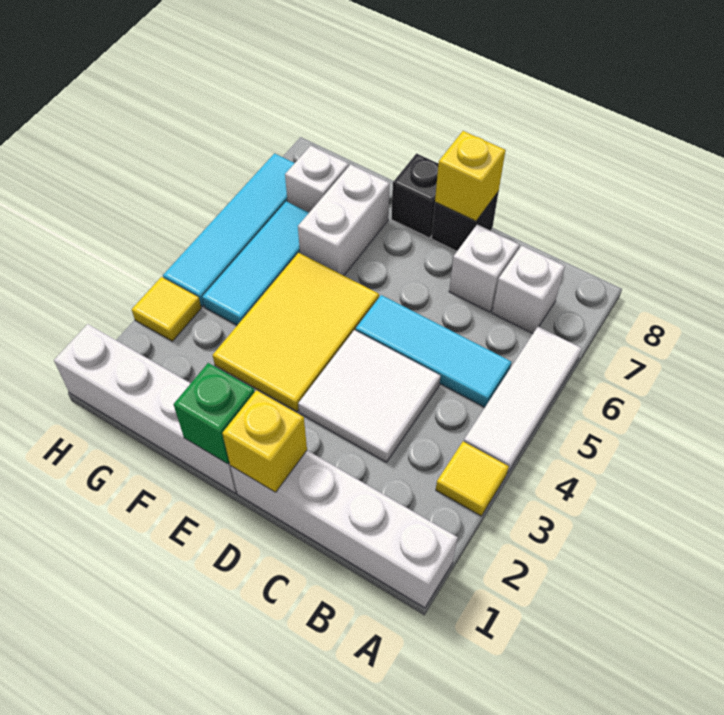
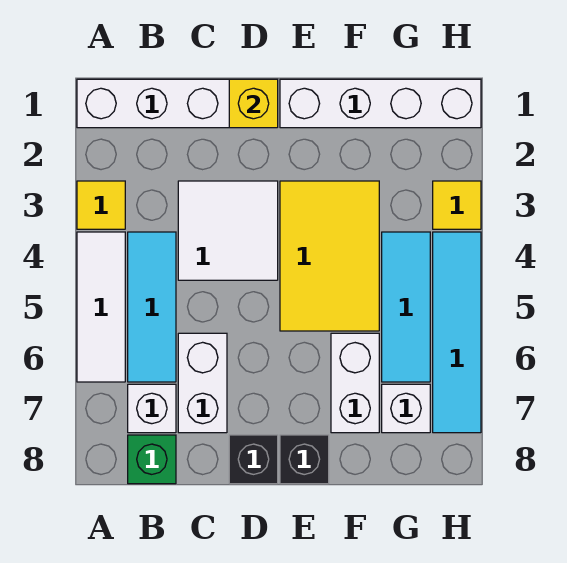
cyan tile B5:D5 level 1 -> cyan tile B4:B6 level 1
white brick C7 level 1 -> white brick C6:C7 level 1
yellow brick D8 level 2 -> none
green brick E1 level 2 -> green brick B8 level 1

